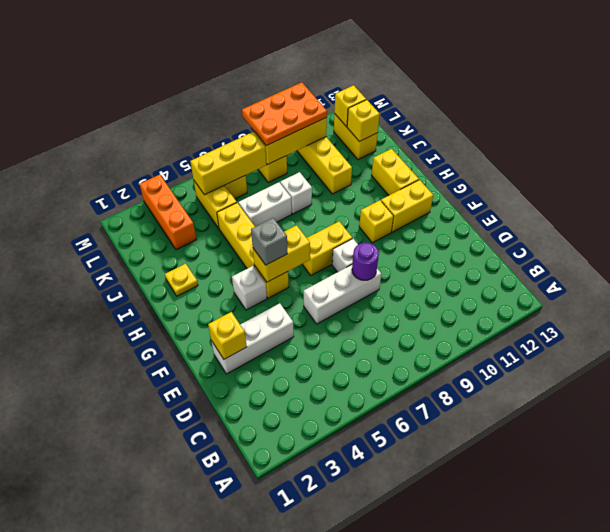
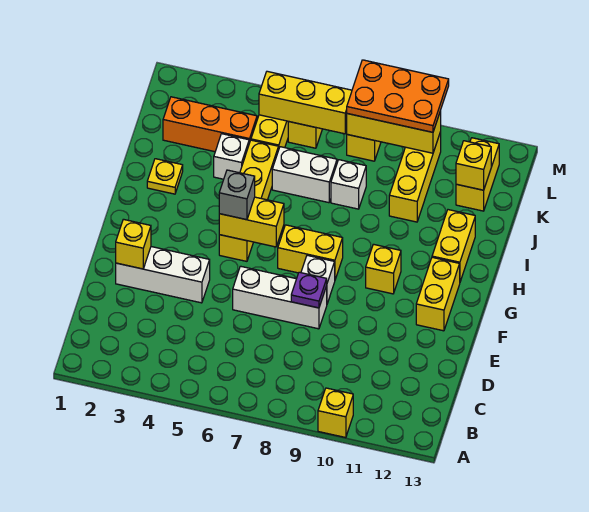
purple round brick E8 level 2 -> purple plate E8 level 2
white brick G4 level 1 -> white brick J4 level 1
yellow brick G11:G12 level 1 -> yellow brick F12:G12 level 1
orange brick K3:M3 level 1 -> orange brick K2:K4 level 1
yellow brick L12 level 2 -> yellow brick A10 level 1

